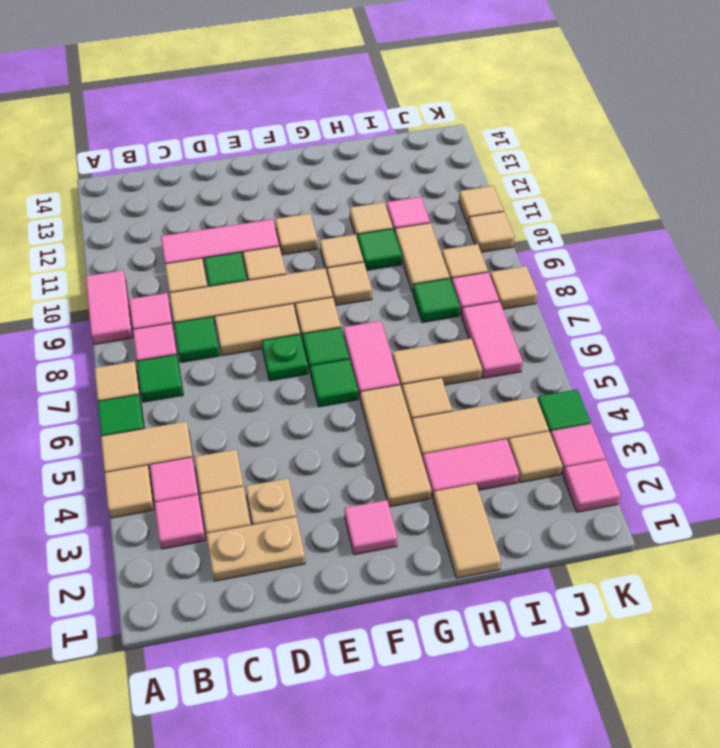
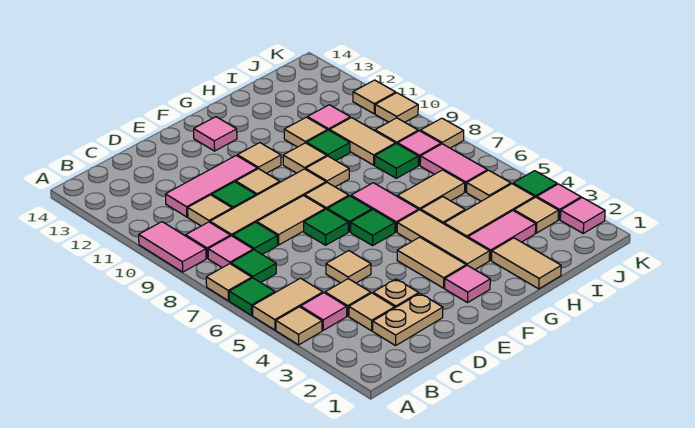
pink tile B3 level 1 -> pink tile F13 level 1
none -> tan tile D5 level 1
green plate E7 level 1 -> green tile E7 level 1
none -> tan tile F3:F4 level 1
none -> tan tile J5 level 1

